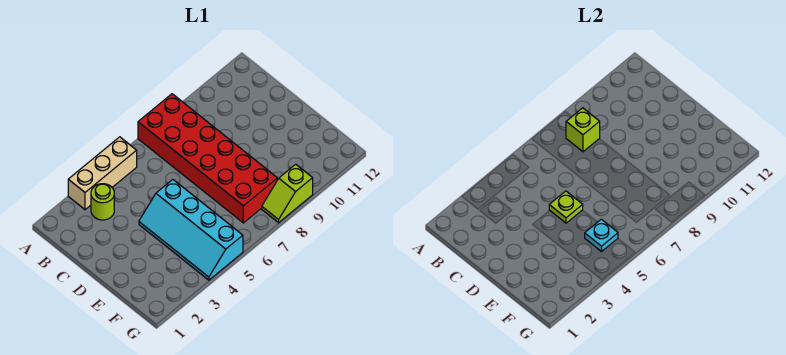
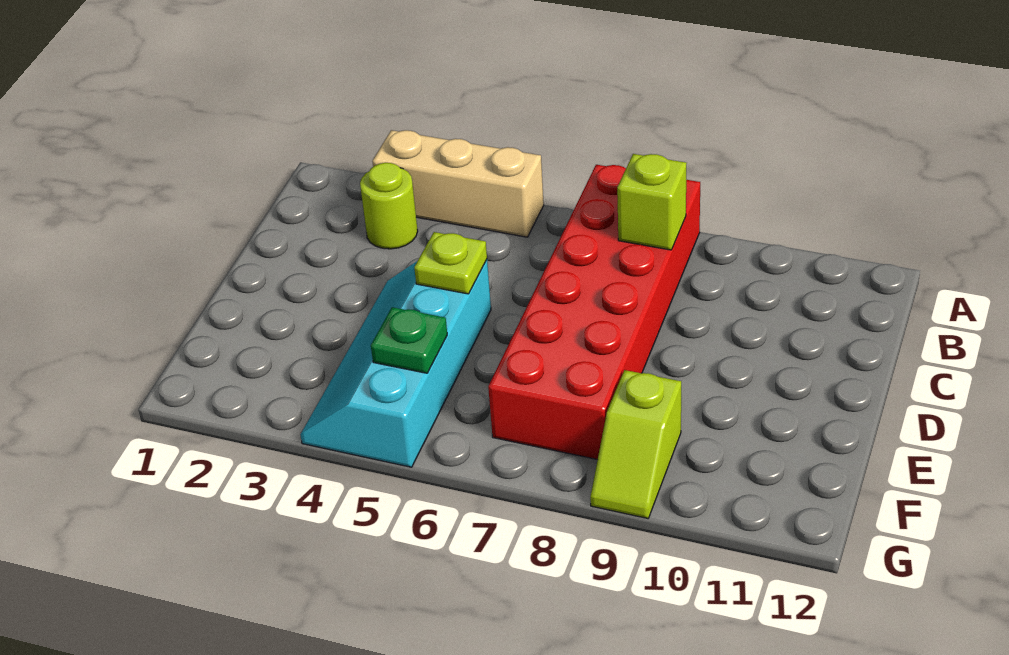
cyan plate F5 level 2 -> green plate F5 level 2
lime slope G8:G9 level 1 top 9 -> lime slope F9:G9 level 1 top F

